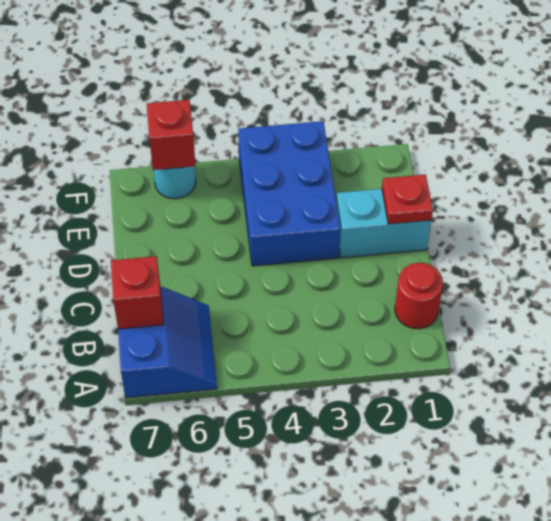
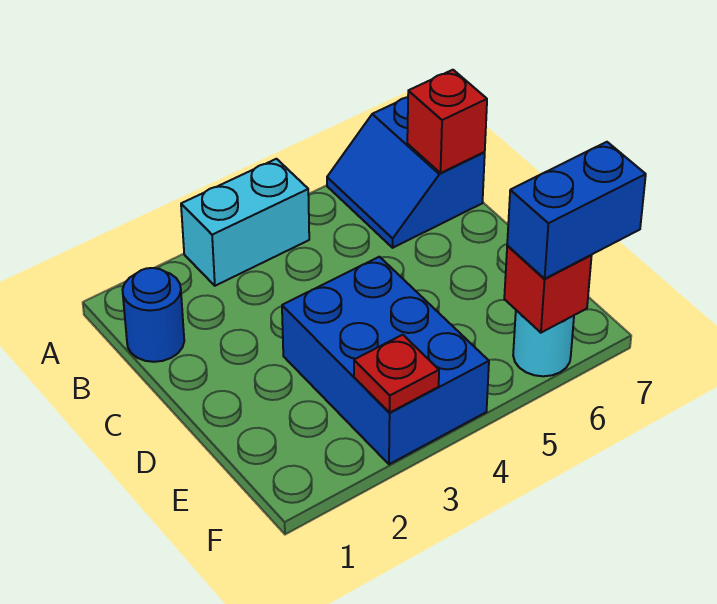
red round brick B1 level 1 -> blue round brick B1 level 1
cyan brick D1:D2 level 1 -> cyan brick A3:A4 level 1
red plate D1 level 2 -> red plate F3 level 2
none -> blue brick F6:F7 level 3

